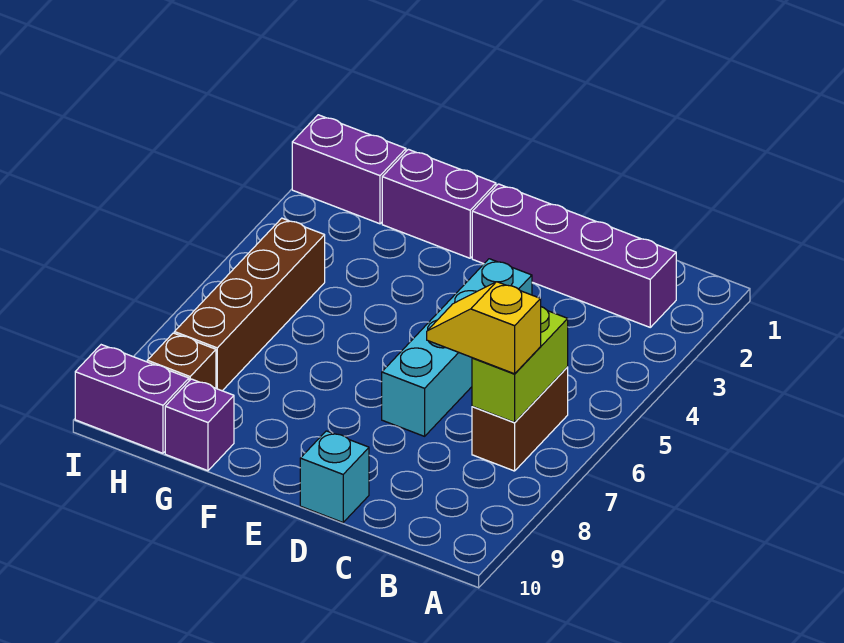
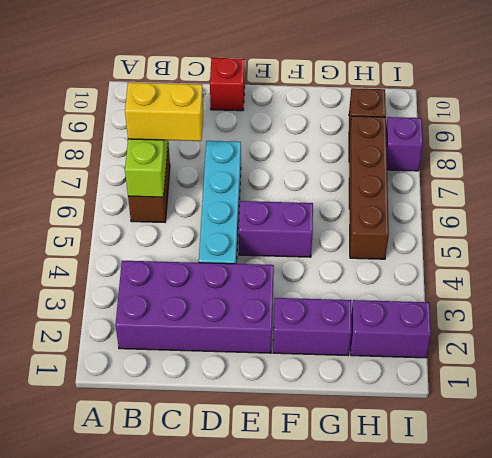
purple brick B2:E2 level 1 -> purple brick B2:E3 level 1
yellow slope B7:C7 level 3 top B -> yellow brick B7:C7 level 3
cyan brick D10 level 1 -> red brick D10 level 1
purple brick G10 level 1 -> purple brick I8 level 1
purple brick H10:I10 level 1 -> purple brick E5:F5 level 1

